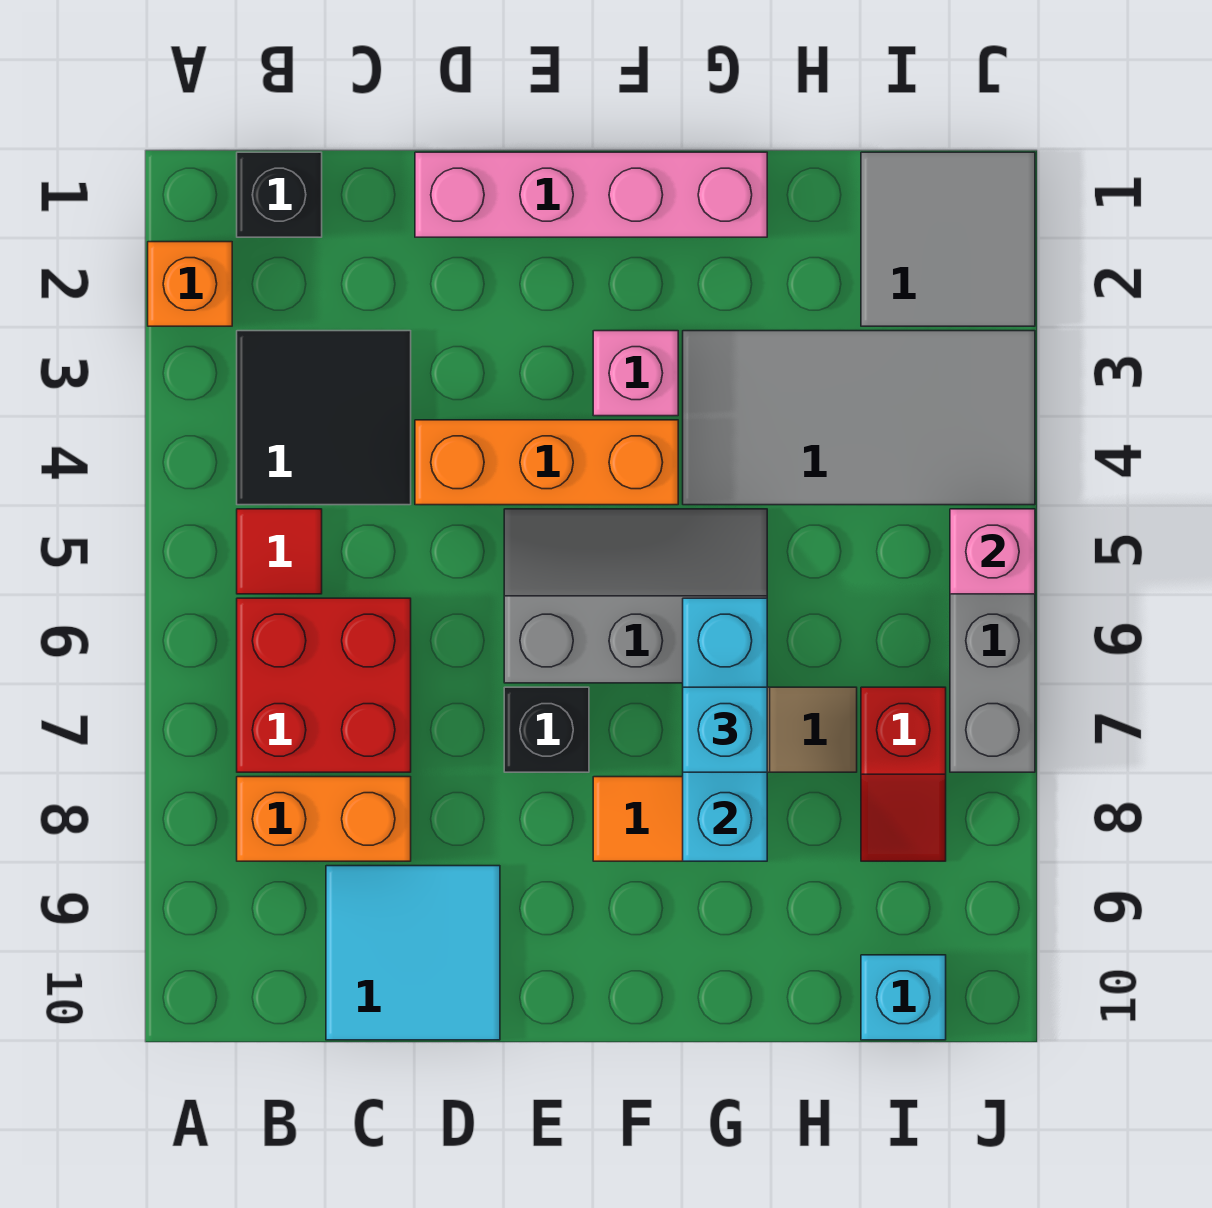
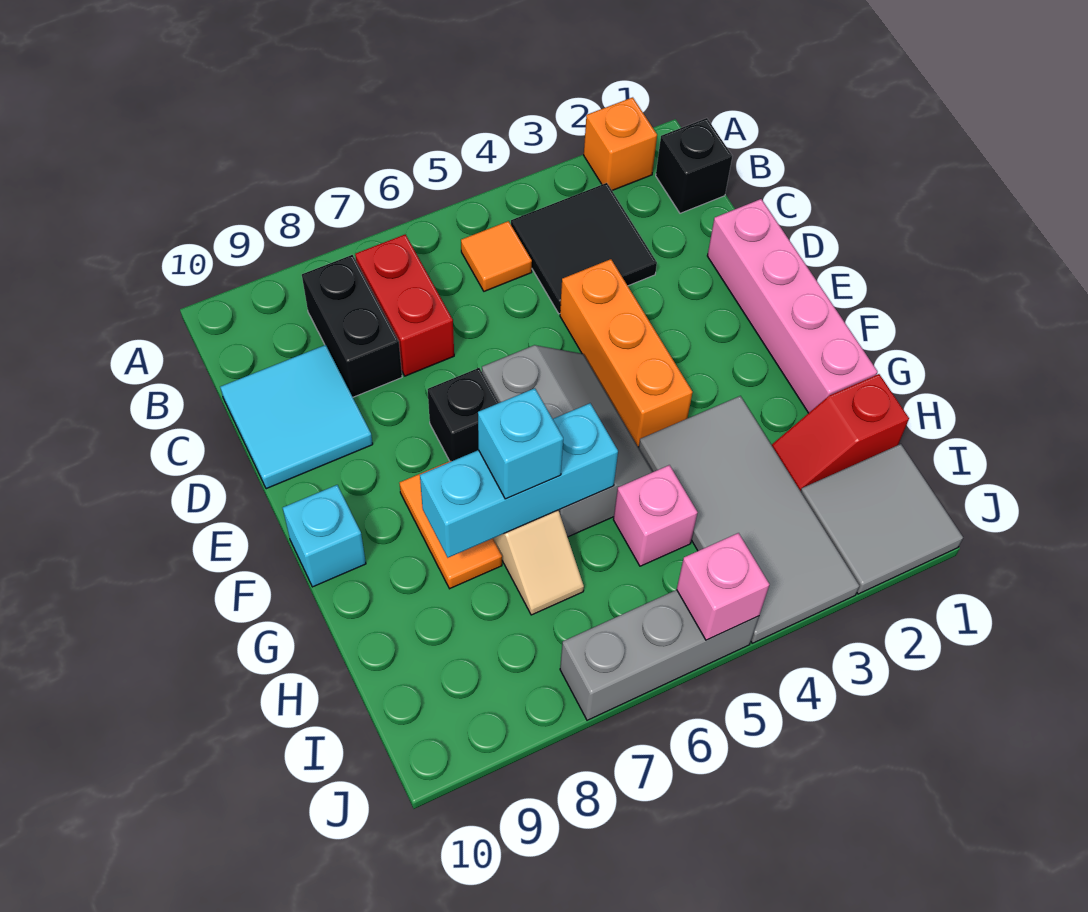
red tile B5 level 1 -> orange tile B5 level 1
red brick B6:C7 level 1 -> red brick B7:C7 level 1
orange brick B8:C8 level 1 -> black brick B8:C8 level 1
pink brick F3 level 1 -> pink brick H5 level 1
red slope I7:I8 level 1 top 7 -> red slope H1:H2 level 1 top 1
cyan brick I10 level 1 -> cyan brick F10 level 1

